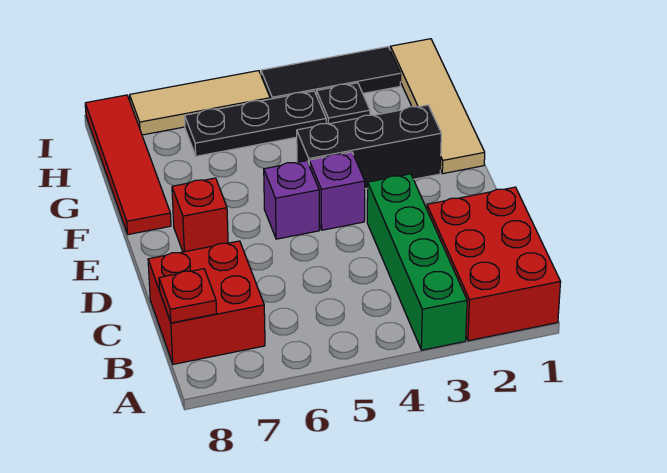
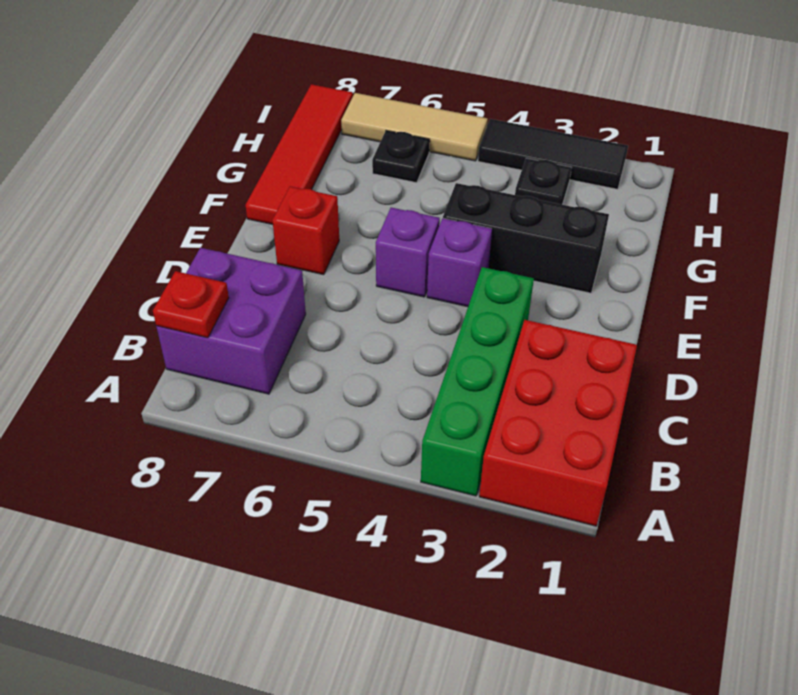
red brick B7:C8 level 1 -> purple brick B7:C8 level 1
tan tile F1:I1 level 1 -> none
black plate H4:H6 level 1 -> black plate H6 level 1

